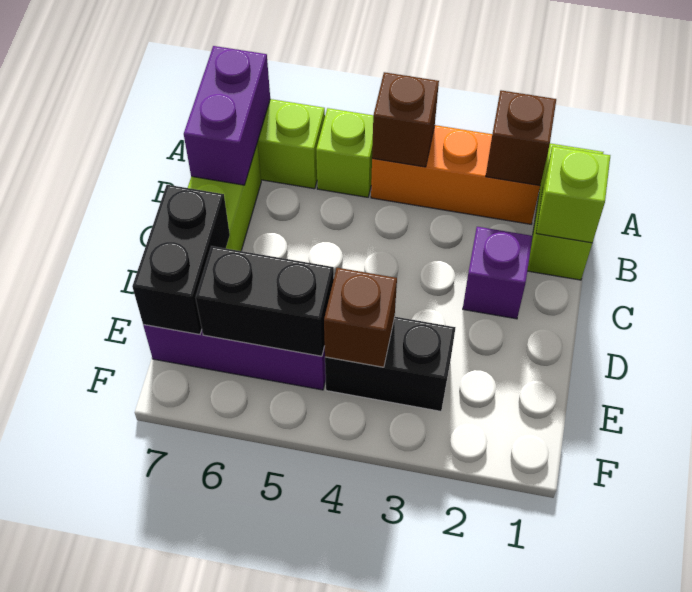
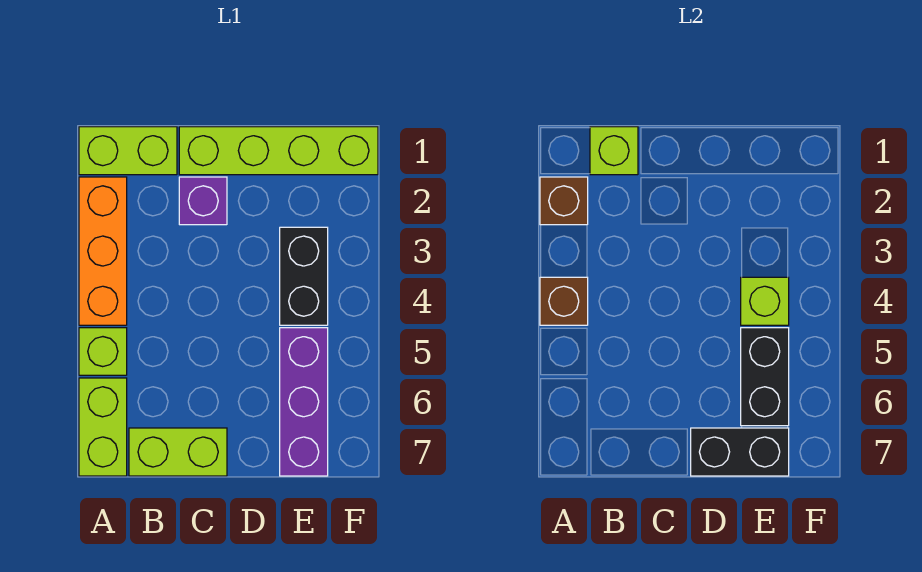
purple brick A7:B7 level 2 -> none
none -> lime brick C1:F1 level 1
brown brick E4 level 2 -> lime brick E4 level 2

